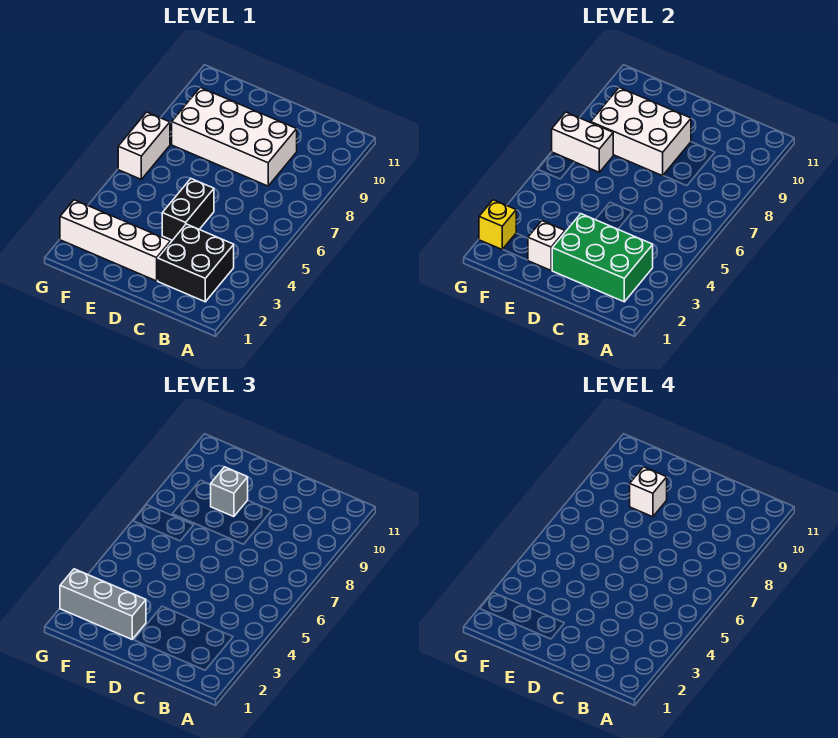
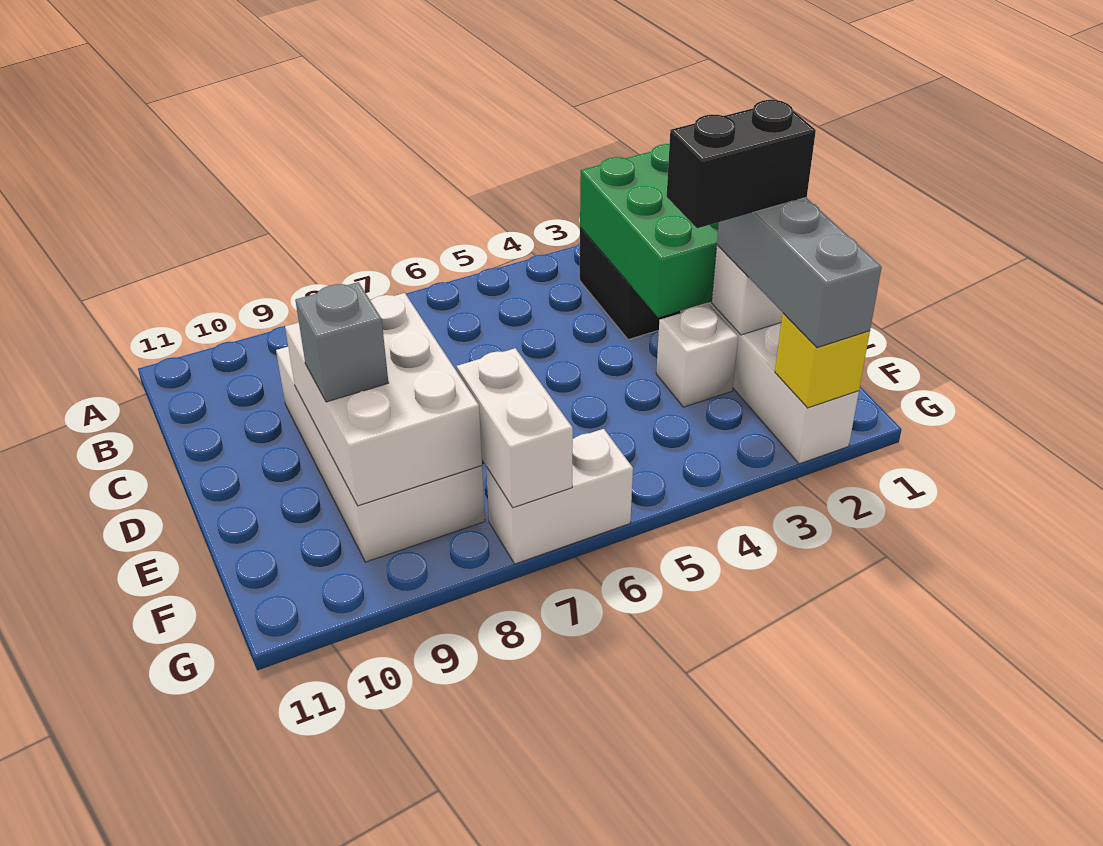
black brick D4:D5 level 1 -> black brick E2:E3 level 4
white brick E9 level 4 -> white brick E3 level 1

